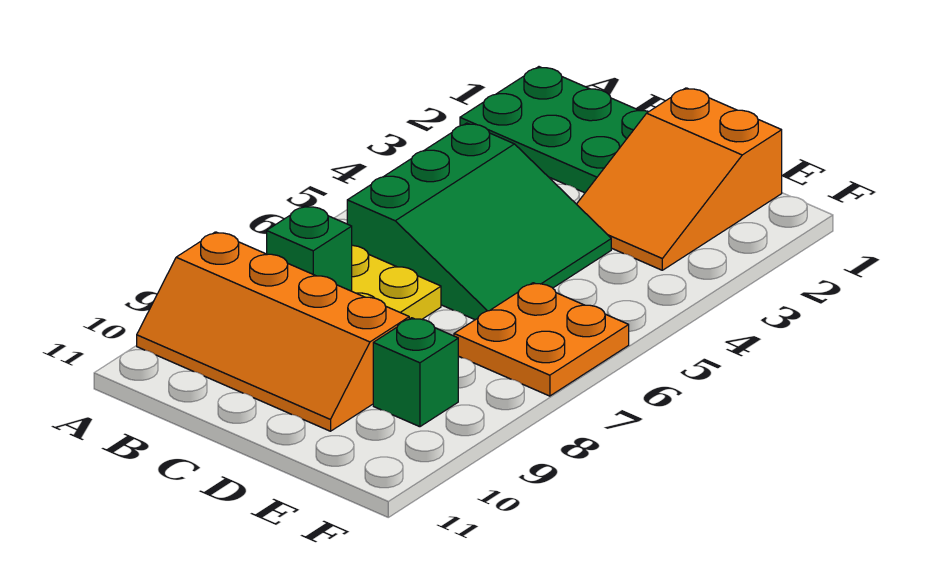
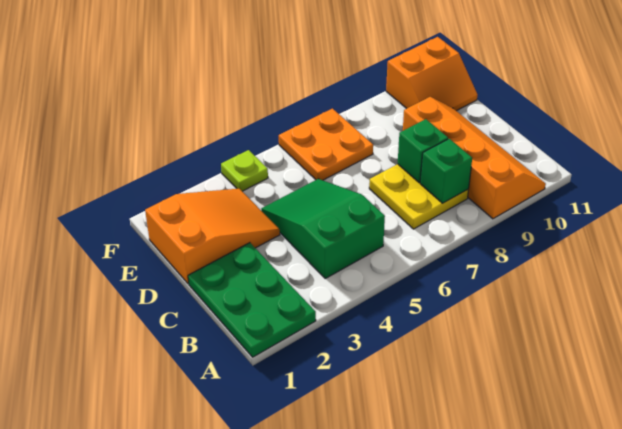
green slope B4:D6 level 1 top B -> green slope B4:D5 level 1 top B
green brick E9 level 1 -> green brick C8 level 2
none -> orange slope E10:F11 level 1 top F
none -> lime plate F4 level 1

